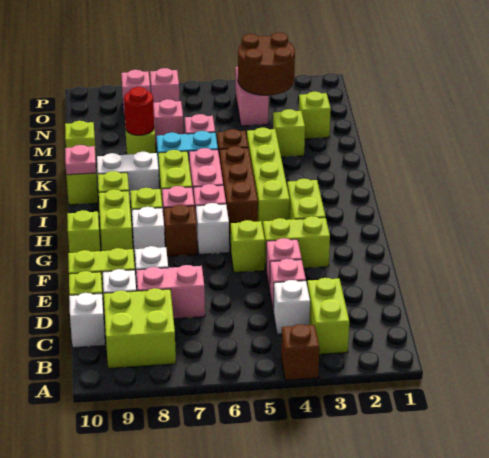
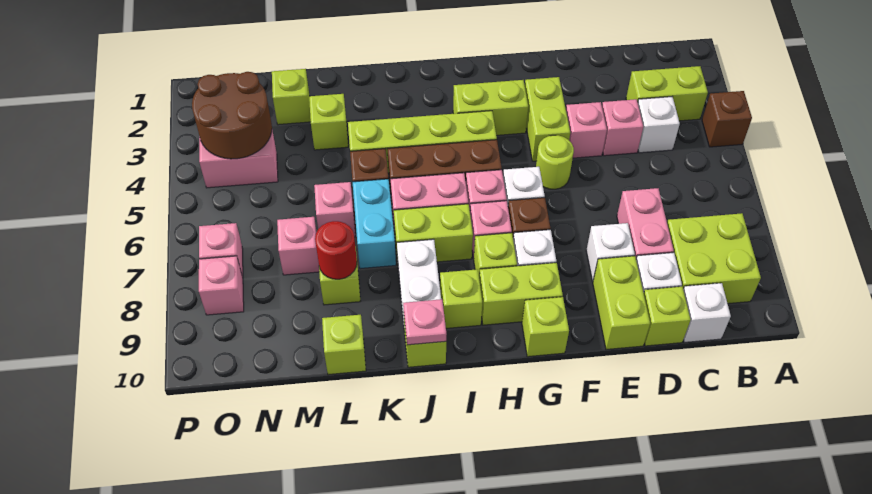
lime brick F5 level 1 -> lime round brick F5 level 1

